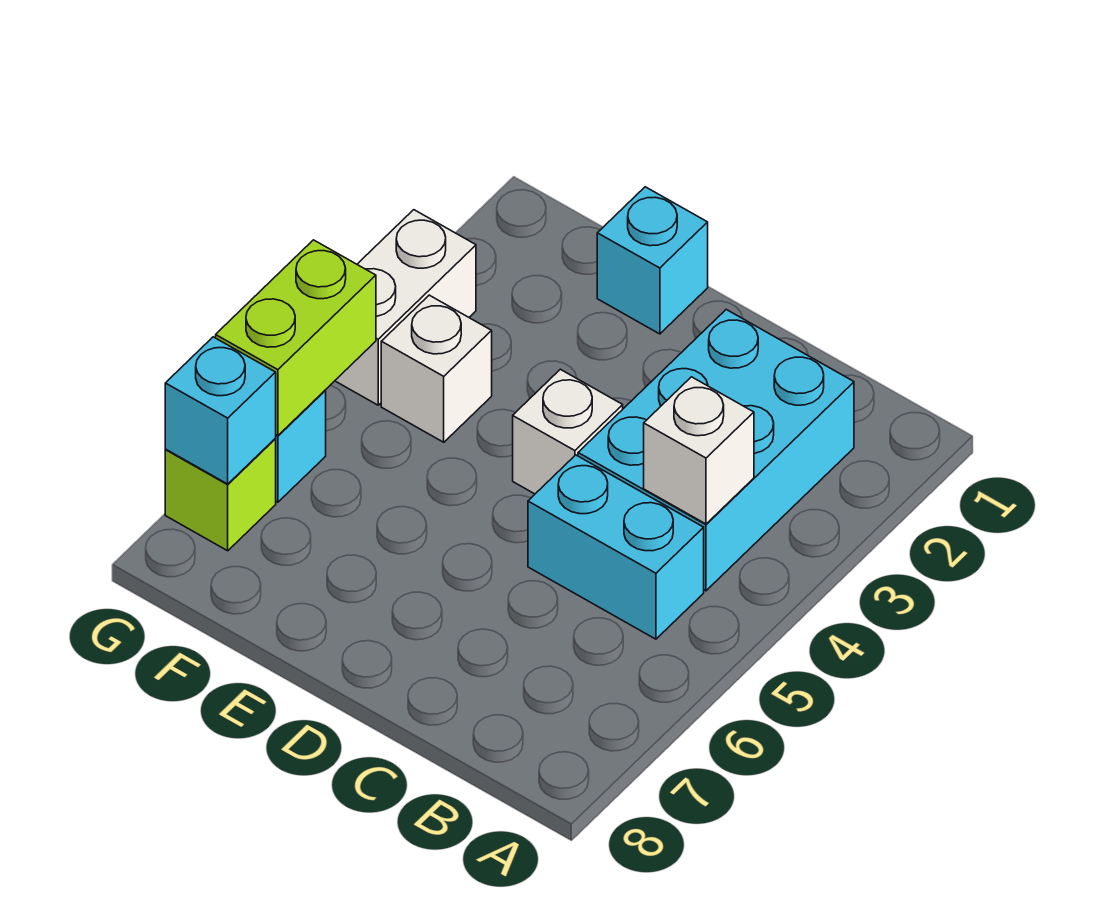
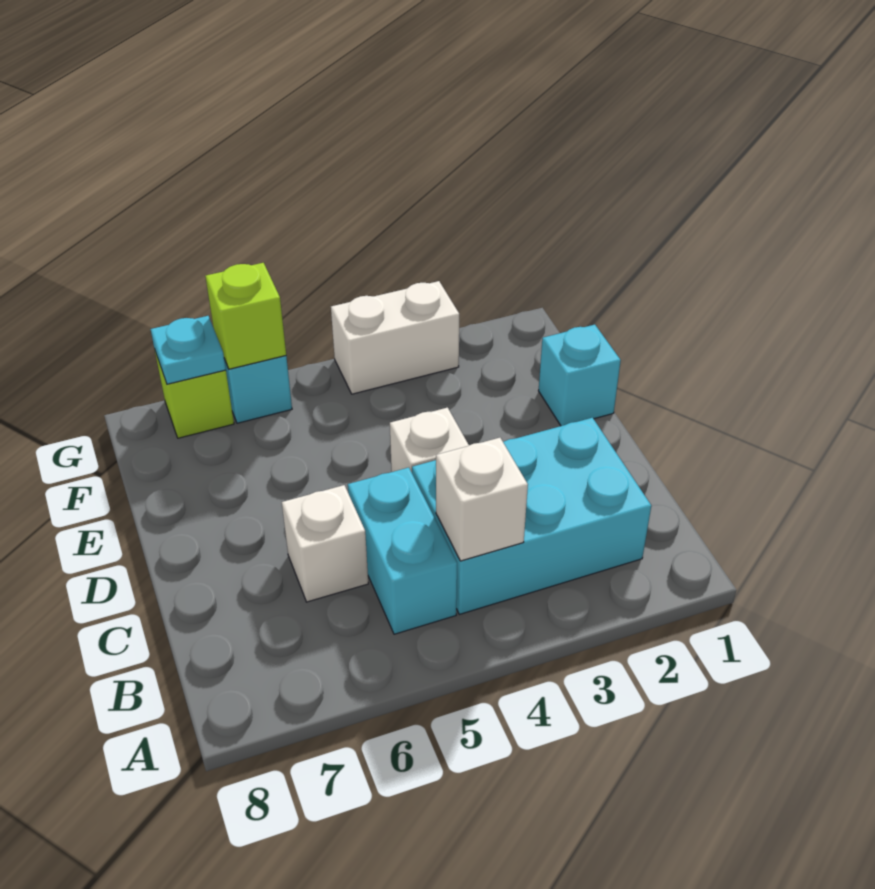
white brick F4 level 1 -> white brick C6 level 1
lime brick G5:G6 level 2 -> lime brick G6 level 2
cyan brick G7 level 2 -> cyan plate G7 level 2

